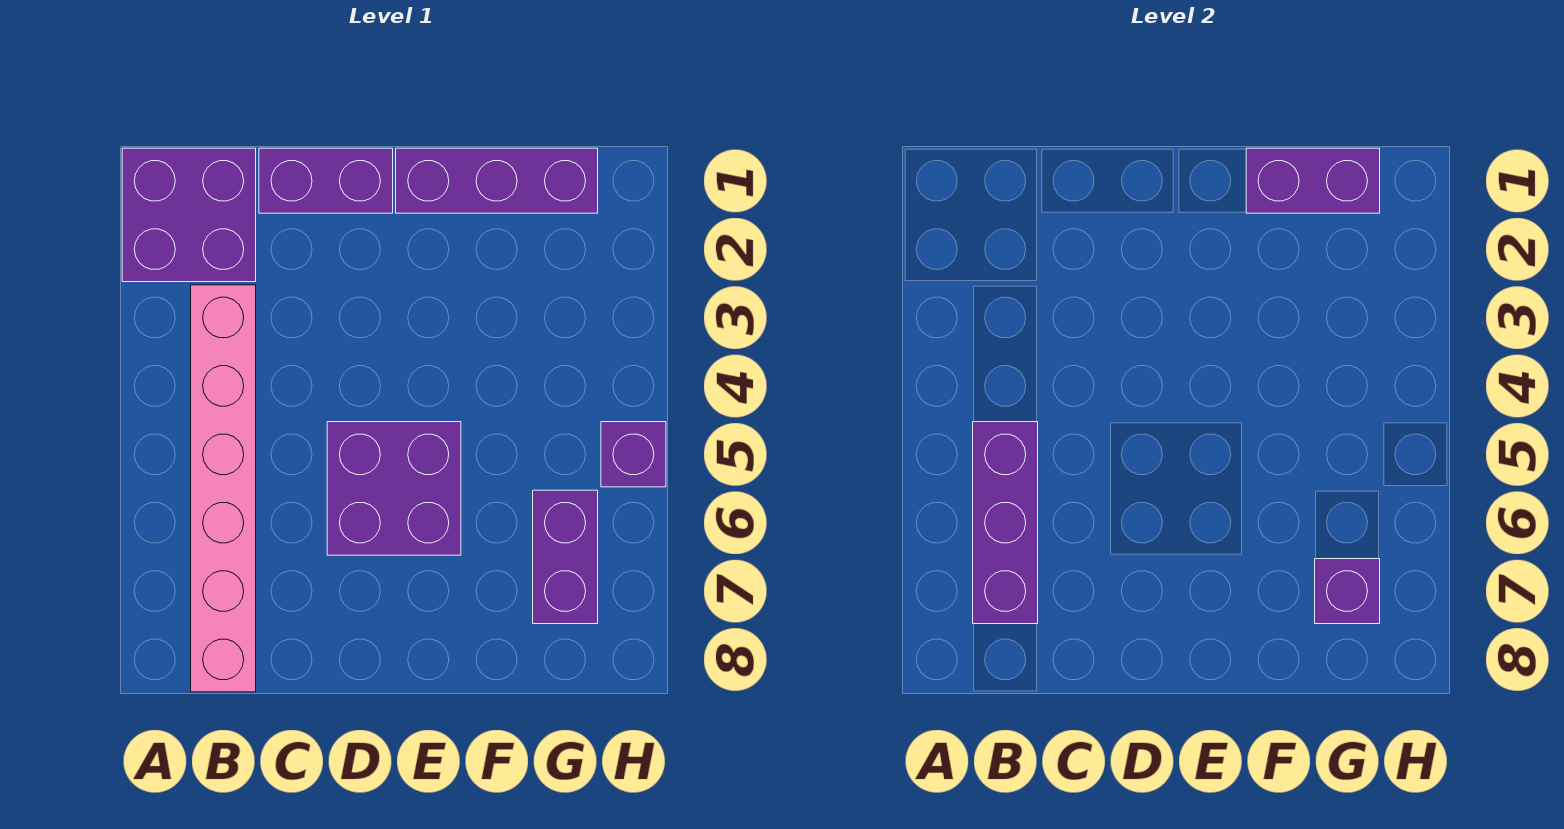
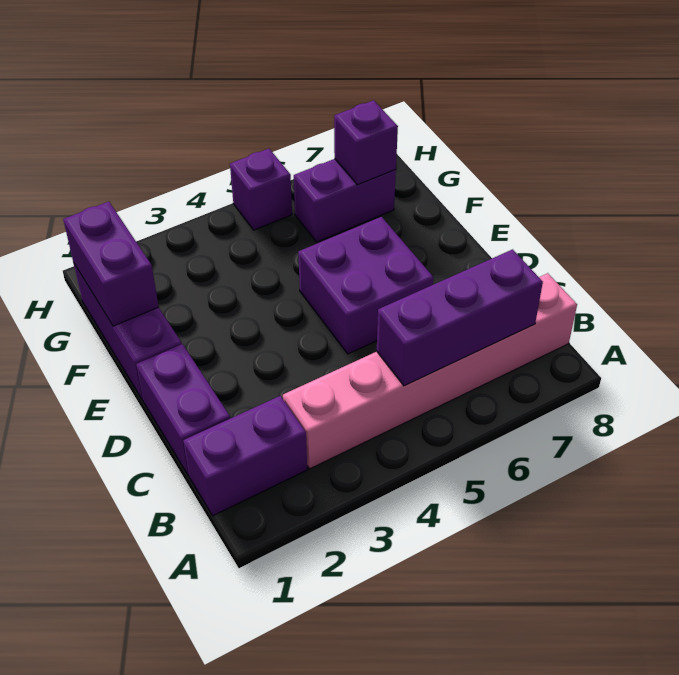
purple brick A1:B2 level 1 -> purple brick B1:B2 level 1

